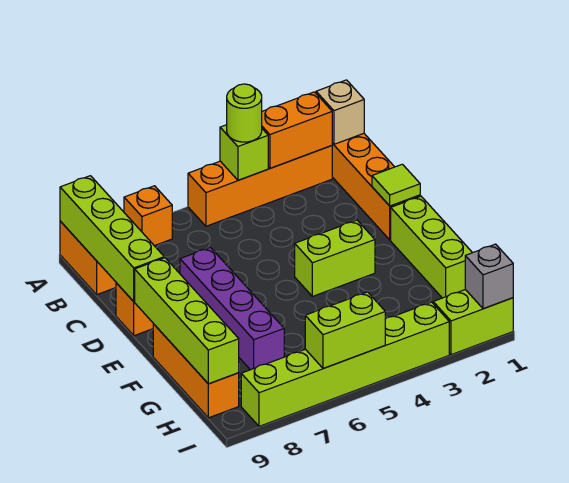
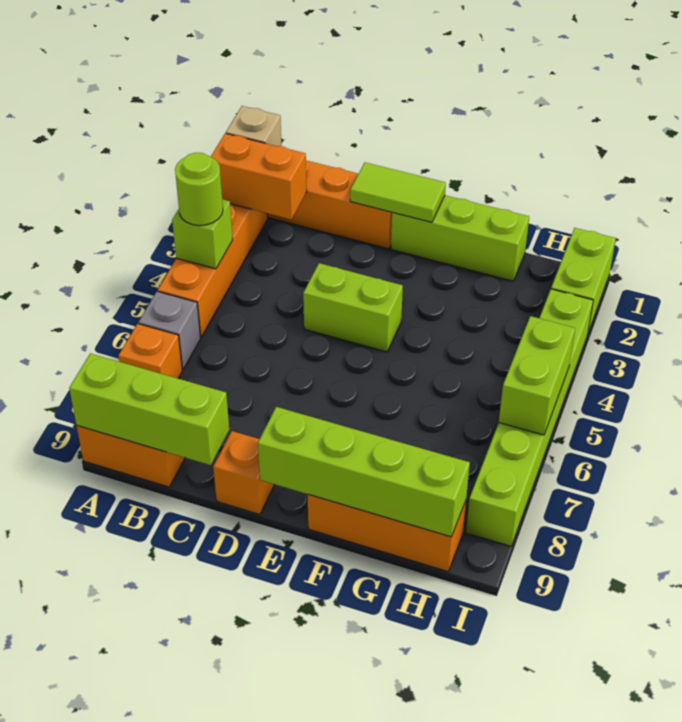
orange brick A2:A3 level 2 -> orange brick A2:B2 level 2
lime brick A9:D9 level 2 -> lime brick A9:C9 level 2
lime tile D1 level 2 -> lime tile D1:E1 level 2
purple brick D7:G7 level 1 -> none
lime brick E3:E4 level 1 -> lime brick D4:E4 level 1
grey brick I1 level 2 -> grey brick A6 level 1

